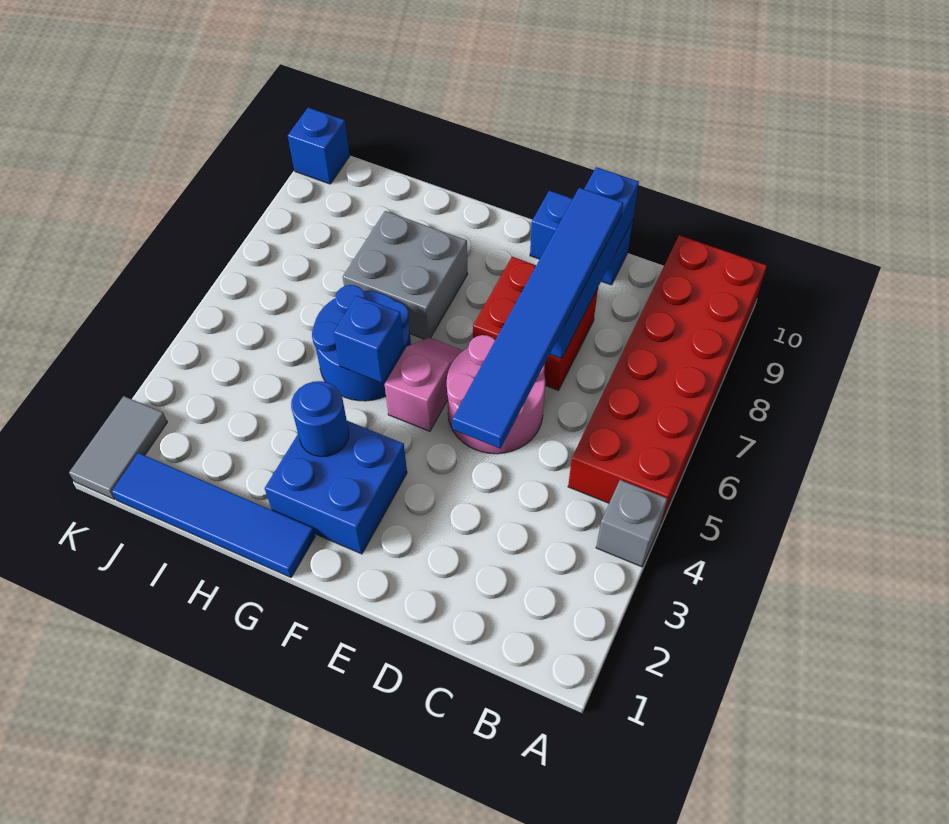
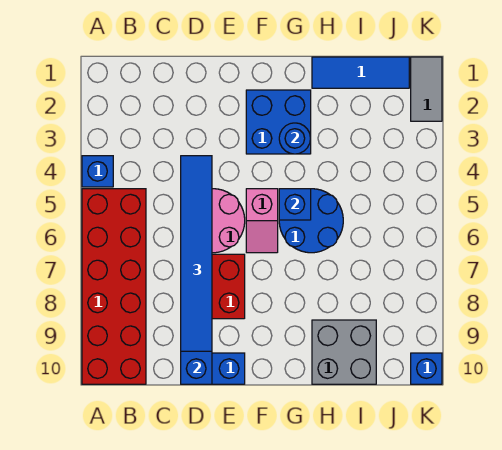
grey brick A4 level 1 -> blue brick A4 level 1
blue tile G1:J1 level 1 -> blue tile H1:J1 level 1
grey brick G7:H8 level 1 -> grey brick H9:I10 level 1

